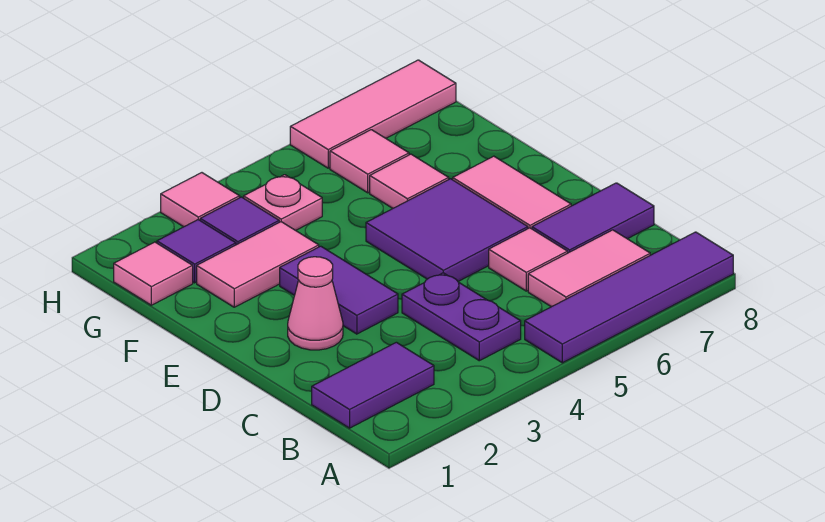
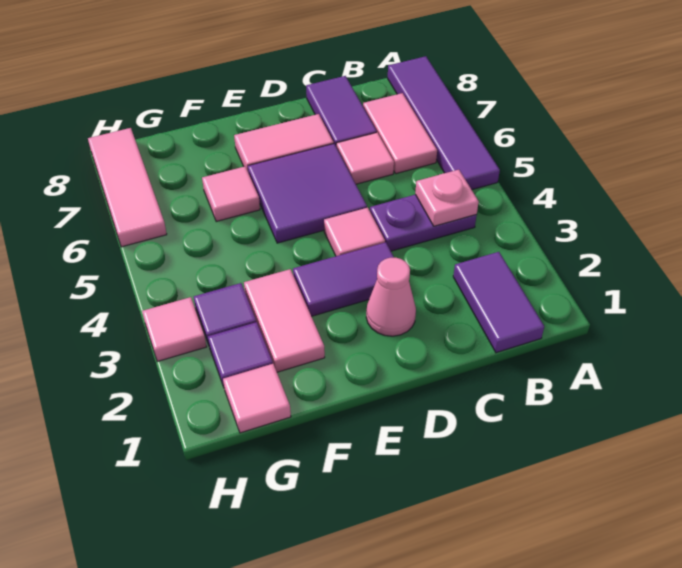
pink plate G4 level 1 -> pink plate B4 level 2
pink tile G6 level 1 -> pink tile D4 level 1

